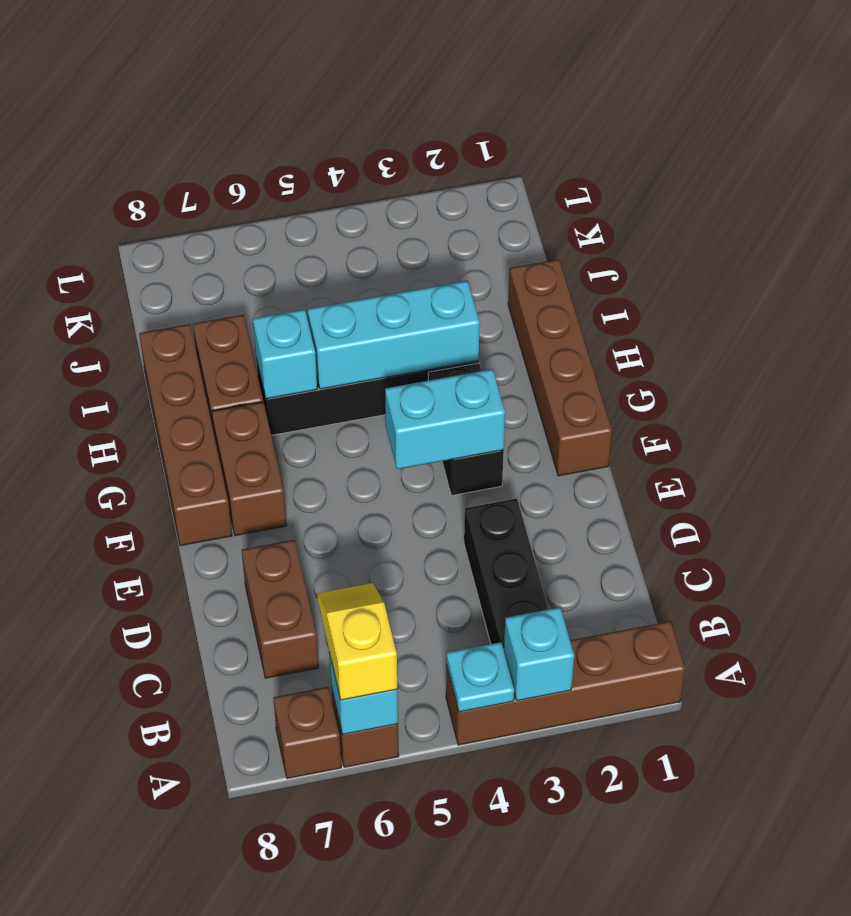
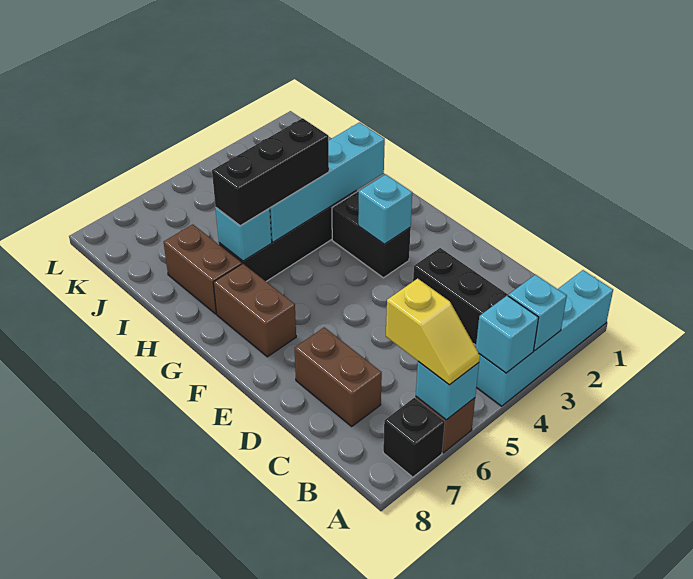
brown brick A1:A4 level 1 -> cyan brick A1:A4 level 1
cyan plate A4 level 2 -> cyan brick A4 level 2
yellow slope A6:B6 level 3 top A -> yellow slope A6:B6 level 3 top B
brown brick A7 level 1 -> black brick A7 level 1
brown brick F1:I1 level 1 -> none
cyan brick F3:F4 level 2 -> cyan brick F3 level 2
brown brick F8:I8 level 1 -> none
cyan brick H3:H5 level 2 -> cyan brick H2:H5 level 2
none -> black brick H4:H6 level 3

